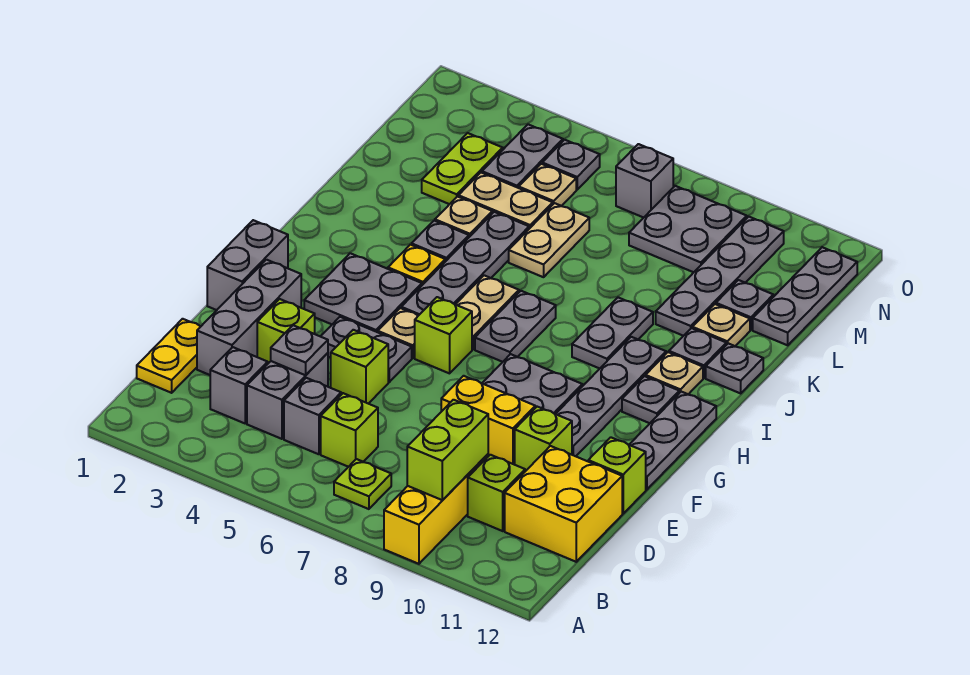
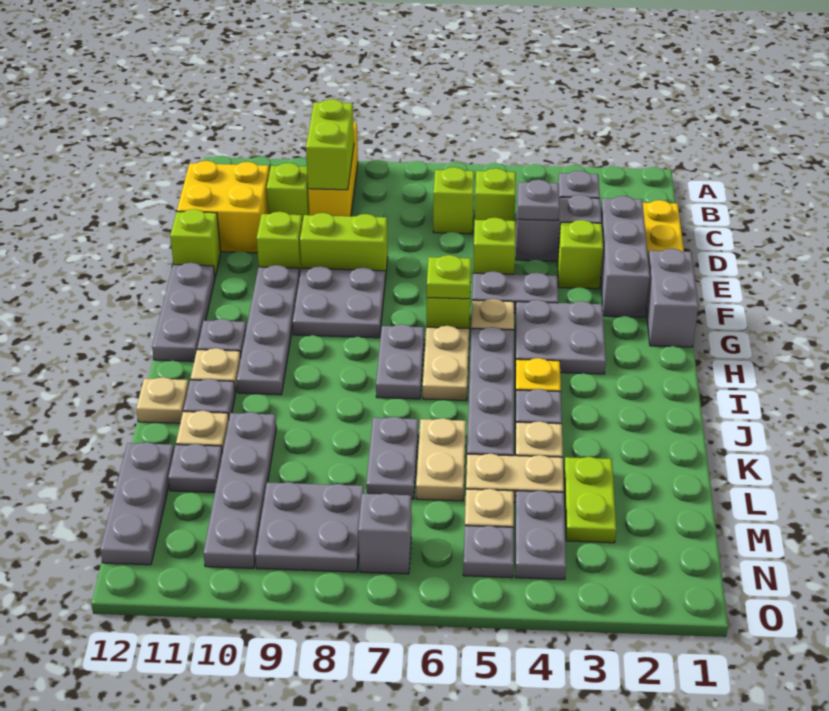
lime plate B7 level 1 -> lime plate G6 level 2
grey brick C4:D4 level 1 -> grey brick D3:D4 level 1
grey brick C5 level 1 -> lime brick C5 level 1
yellow brick E8:E9 level 1 -> lime brick E8:E9 level 1
grey plate I9:J9 level 1 -> grey plate K7:L7 level 1
grey plate J12 level 1 -> tan plate J12 level 1

